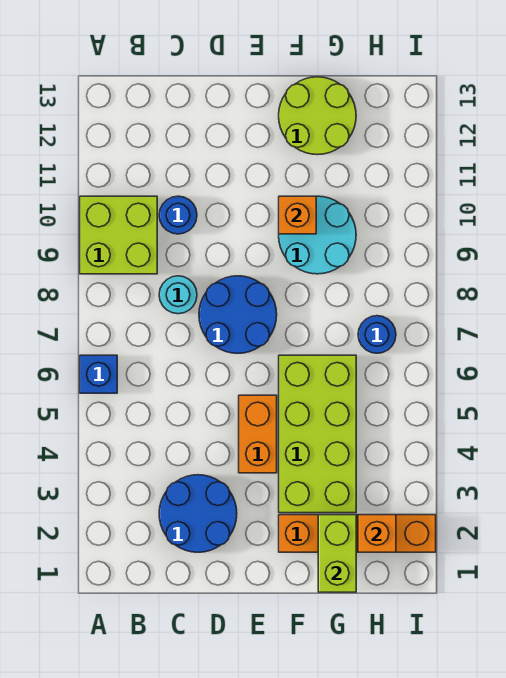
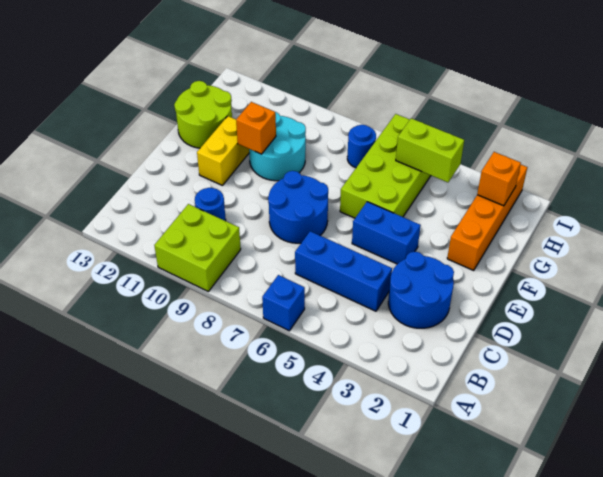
none -> blue brick C4:C6 level 1
cyan round brick C8 level 1 -> none
orange brick E4:E5 level 1 -> blue brick E4:E5 level 1
none -> yellow brick E11:F11 level 1
lime brick F3:G6 level 1 -> lime brick F5:I6 level 1
lime brick G1:G2 level 2 -> lime brick H4:H5 level 2

